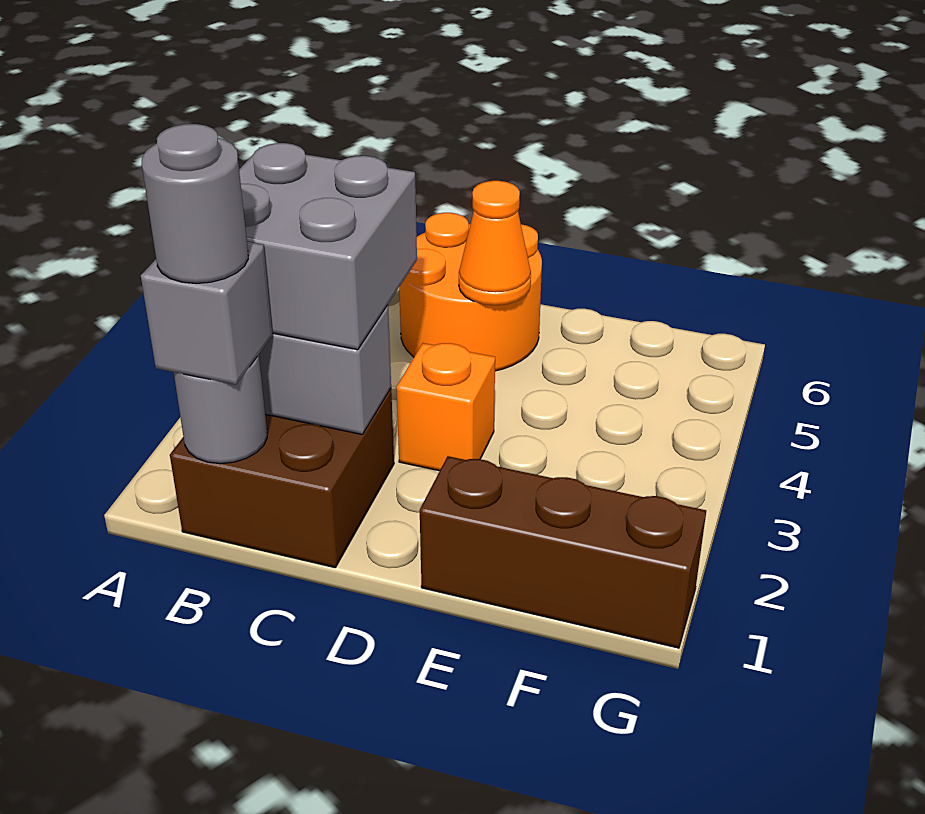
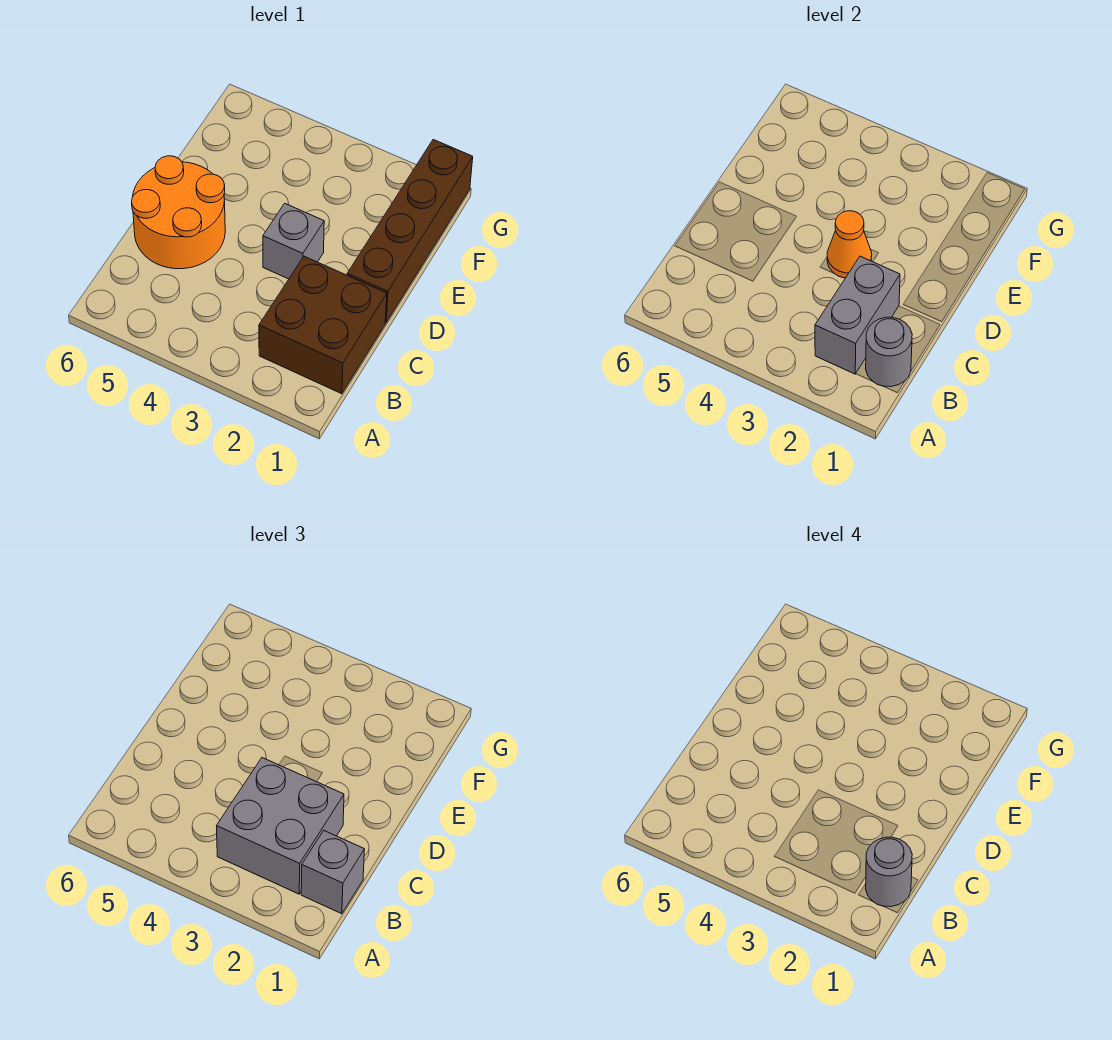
orange brick D3 level 1 -> grey brick D3 level 1
orange cone D5 level 2 -> orange cone D3 level 2
brown brick E1:G1 level 1 -> brown brick D1:G1 level 1

